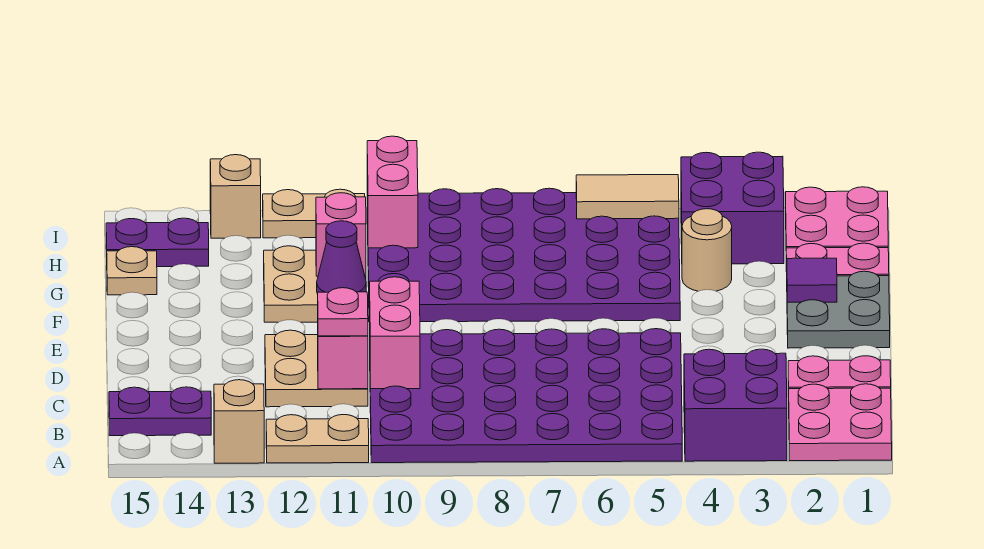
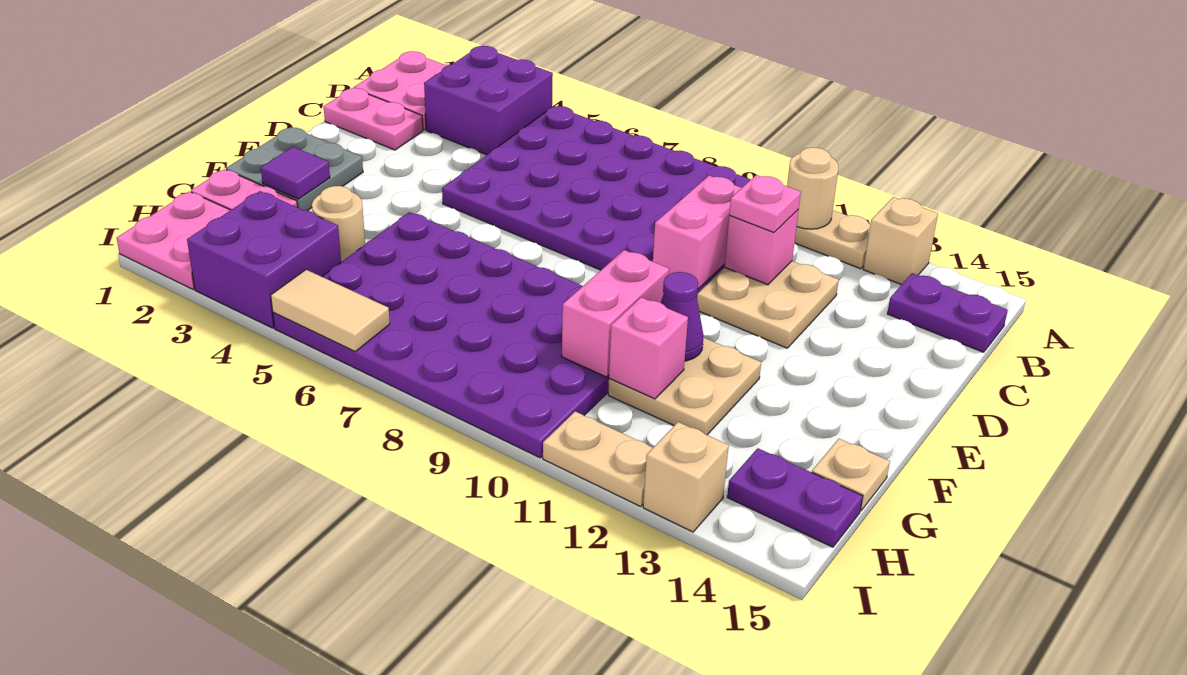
none -> tan round brick A11 level 2
pink brick H10:I10 level 2 -> pink brick F10:G10 level 2

